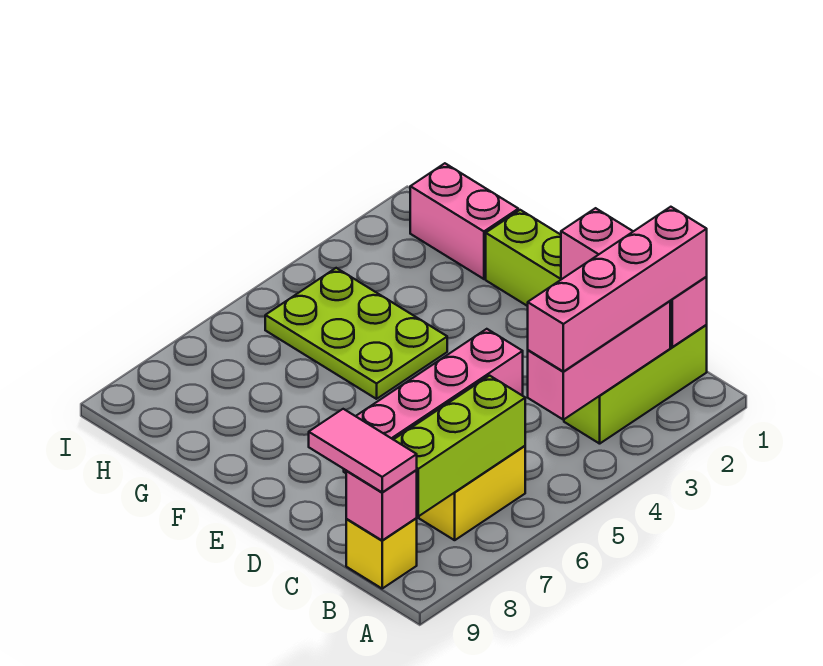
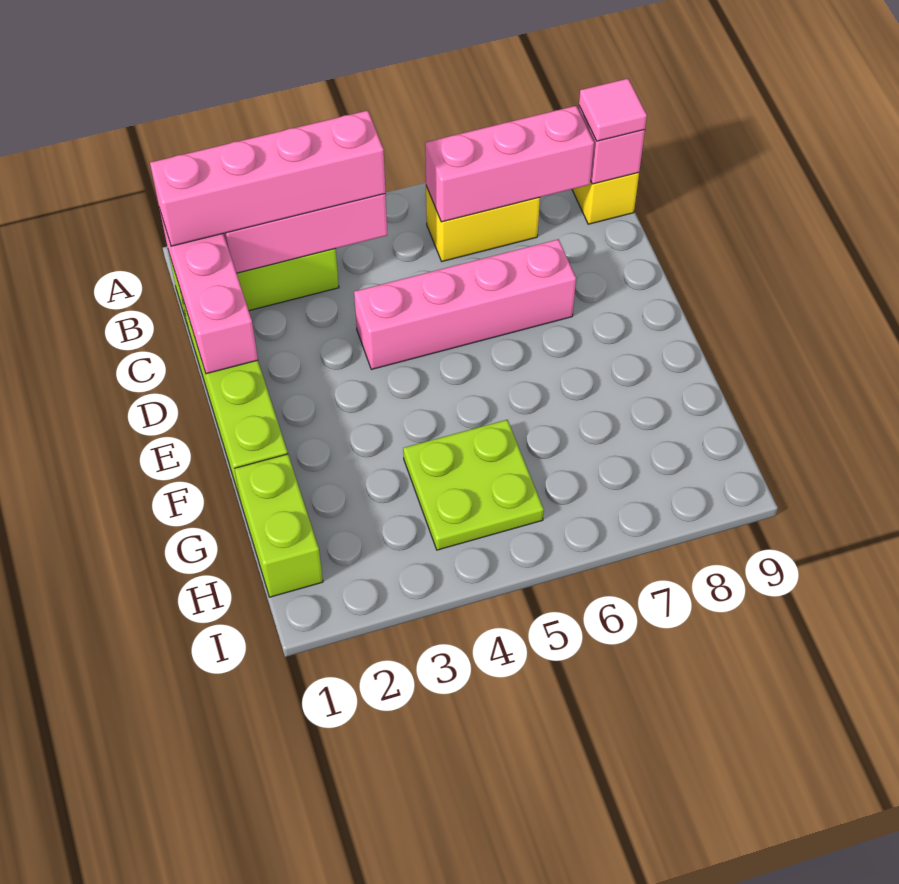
lime brick B6:B8 level 2 -> pink brick B6:B8 level 2
pink tile B9:C9 level 3 -> pink tile B9 level 3
lime plate F4:H5 level 1 -> lime plate G4:H5 level 1
pink brick G1:H1 level 1 -> lime brick G1:H1 level 1

